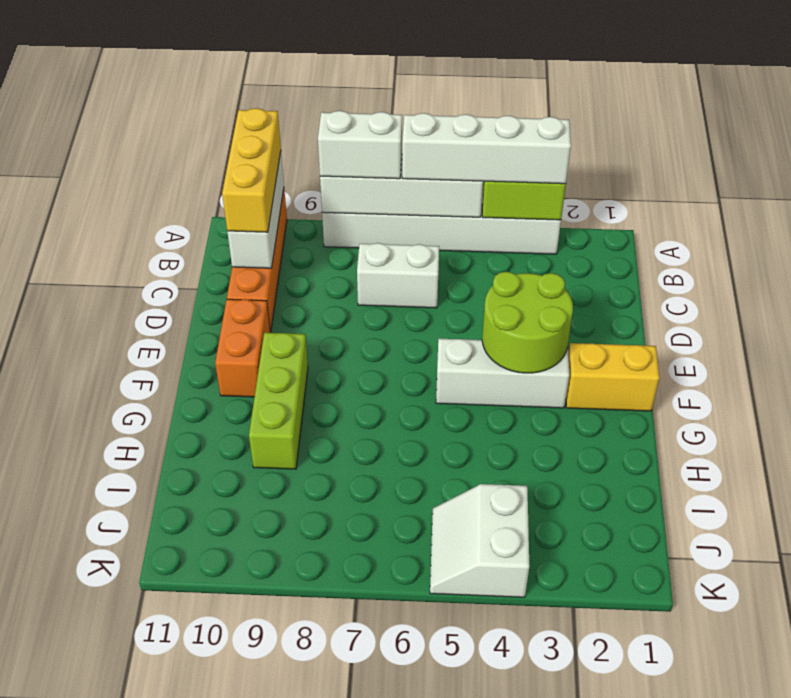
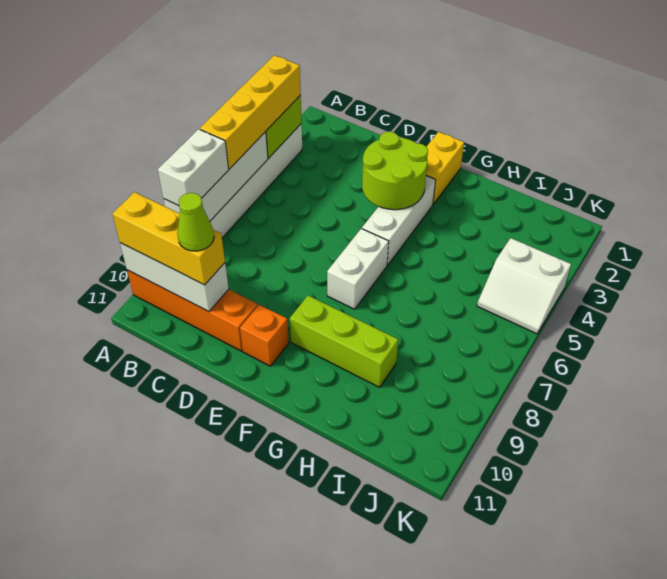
white brick A3:A6 level 3 -> yellow brick A3:A6 level 3
white brick C6:C7 level 1 -> white brick F6:F7 level 1
none -> lime cone C10 level 4
orange brick E10:F10 level 1 -> orange brick E10 level 1

